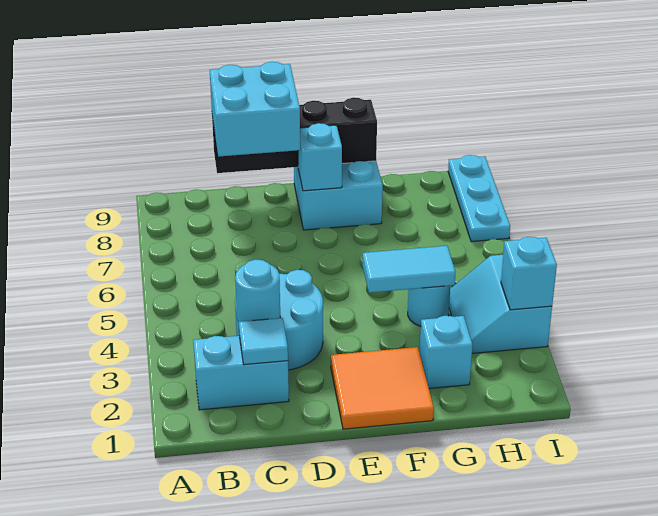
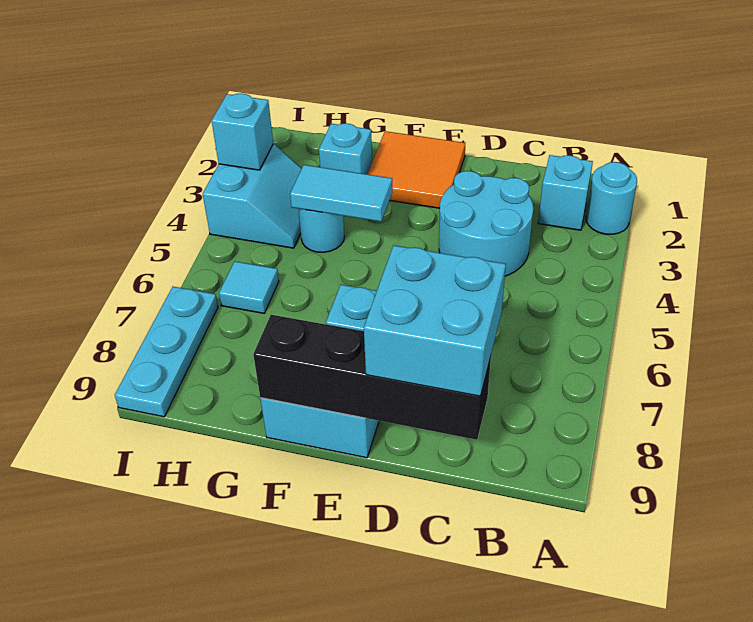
cyan brick B2:C2 level 1 -> cyan brick B2 level 1
cyan tile C2 level 2 -> cyan tile H6 level 1
cyan round brick C3 level 2 -> cyan round brick A2 level 1

